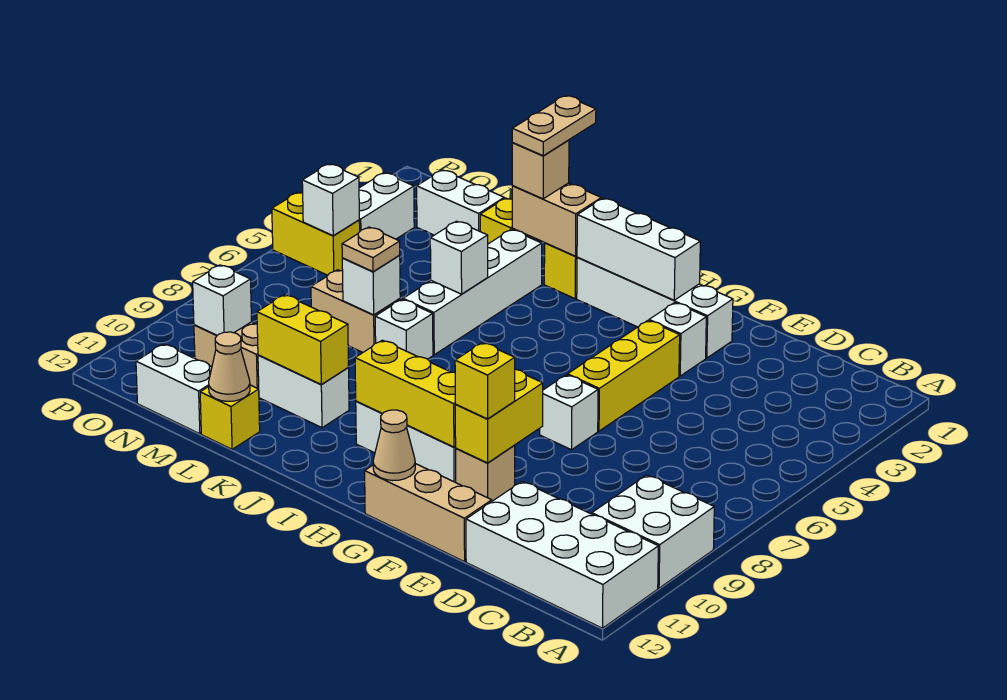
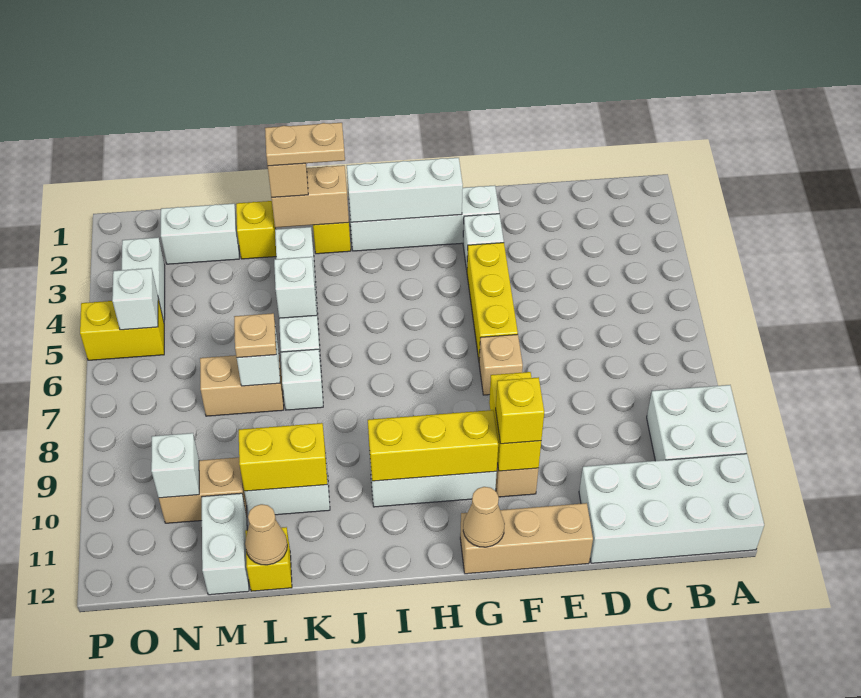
white brick F7 level 1 -> tan brick F7 level 1
tan plate K1:K2 level 4 -> tan plate J2:K2 level 4
white brick M12:N12 level 1 -> white brick M11:M12 level 1

